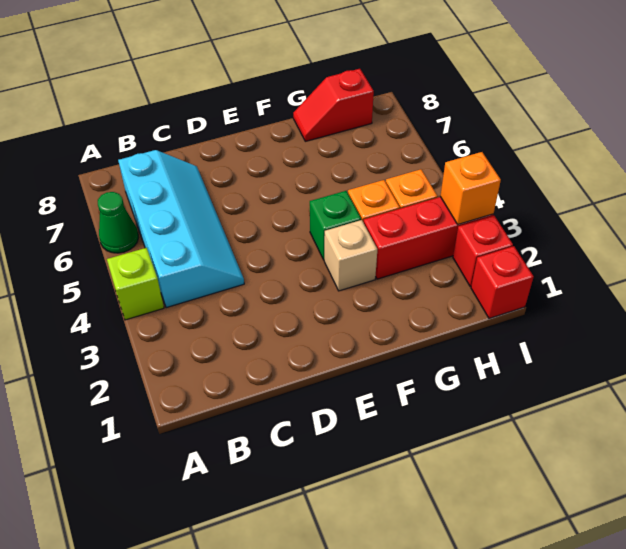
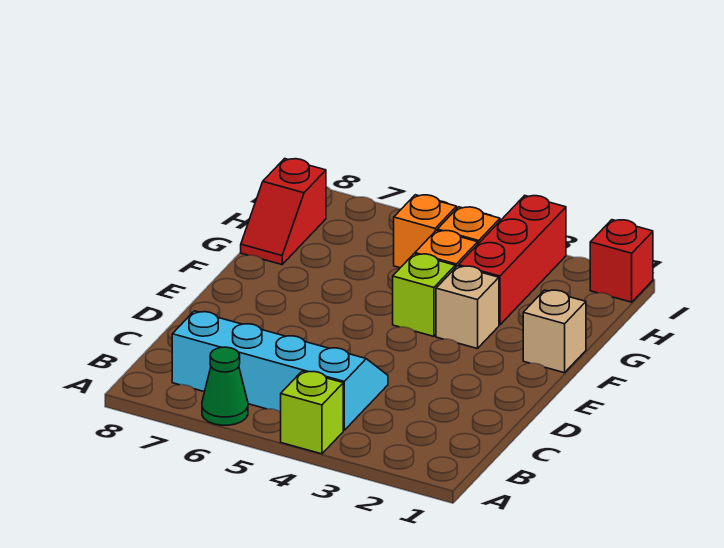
none -> tan brick F1 level 1
green brick F4 level 1 -> lime brick F4 level 1
red brick I2 level 1 -> none
orange brick I3 level 2 -> orange brick H5 level 1

